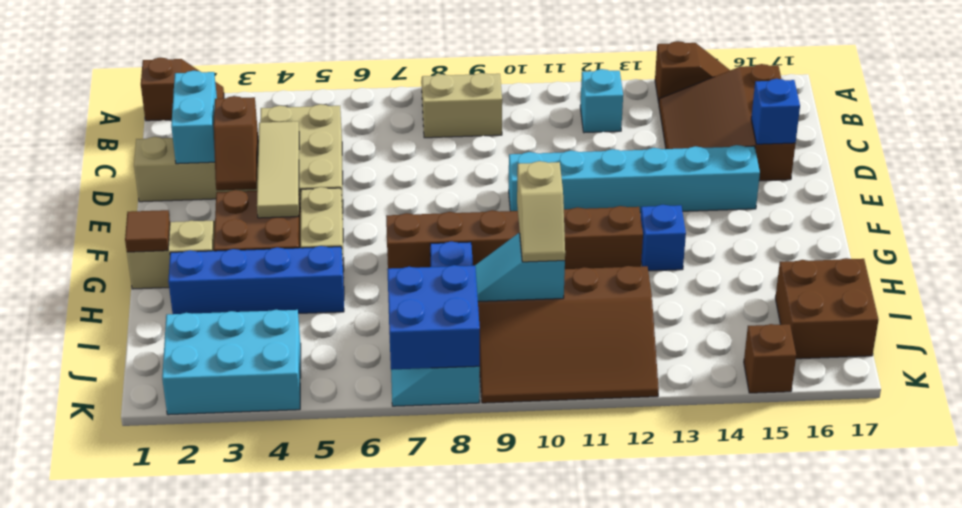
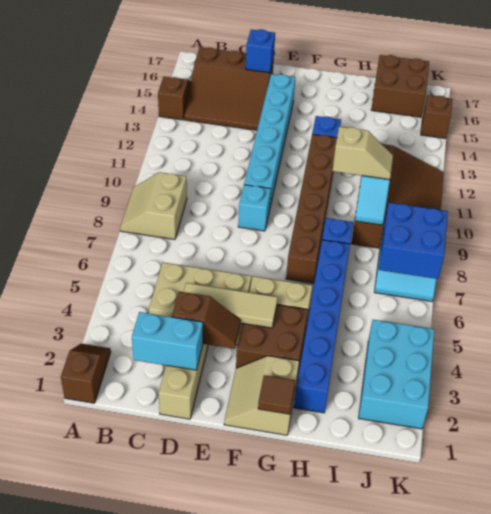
cyan brick B12 level 1 -> cyan brick E9 level 1
blue brick H2:H5 level 1 -> blue brick H2:H7 level 1

